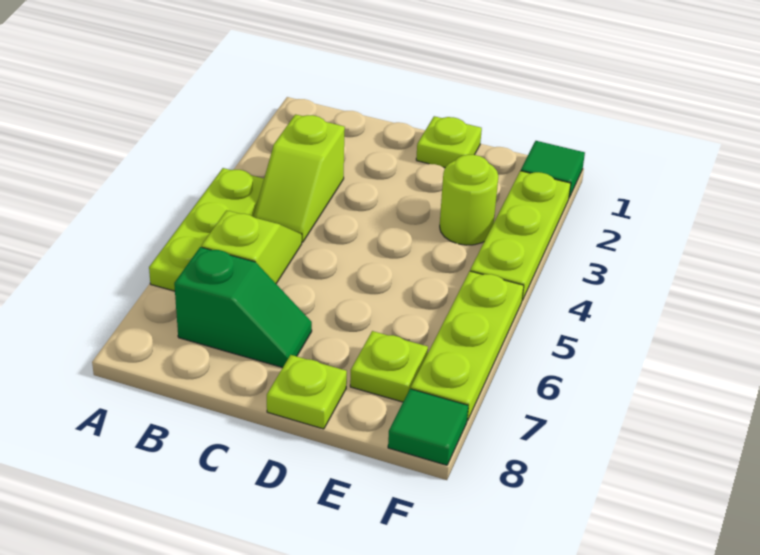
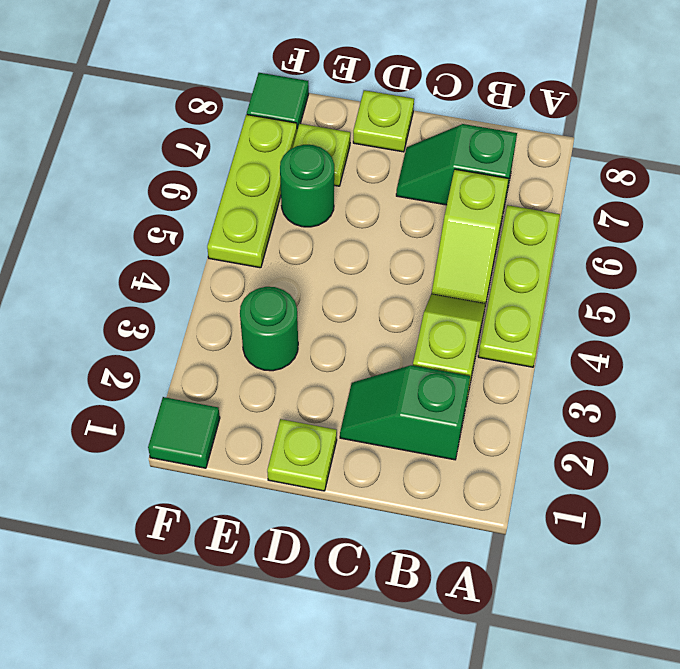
none -> green slope B2:C2 level 1 top B
lime round brick E3 level 1 -> green round brick E3 level 1
none -> green round brick E6 level 1
lime plate F2:F4 level 1 -> none

